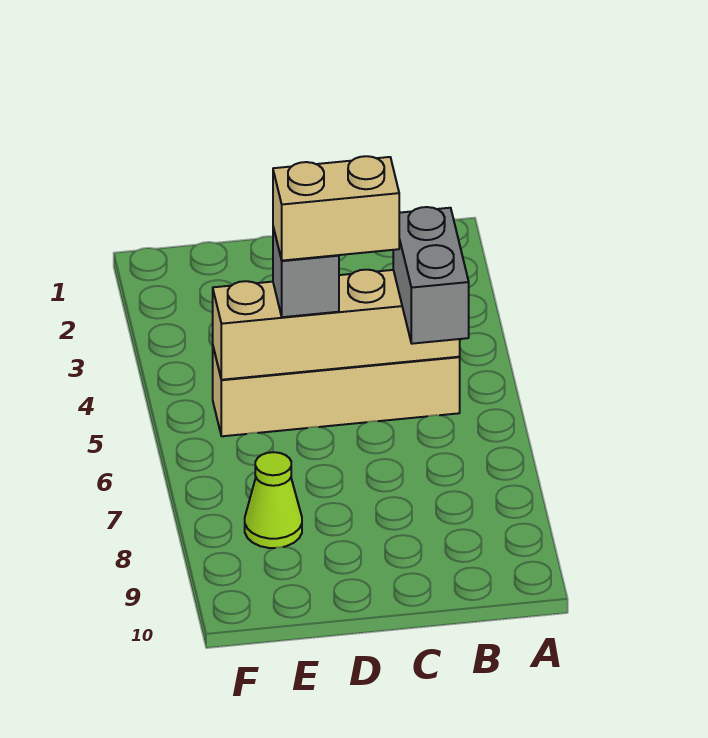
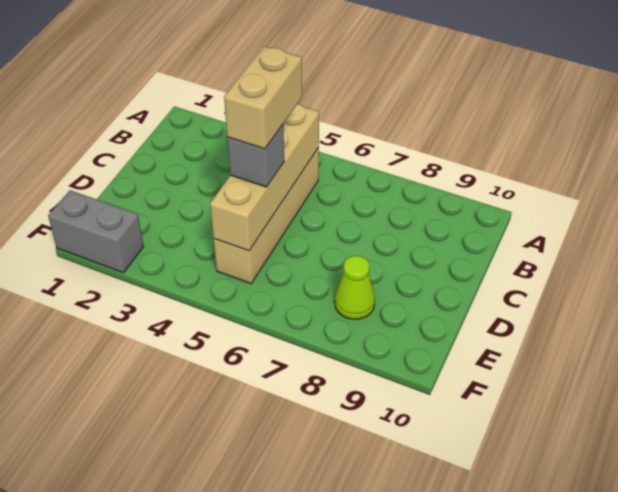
grey brick B5:B6 level 3 -> grey brick F1:F2 level 1

